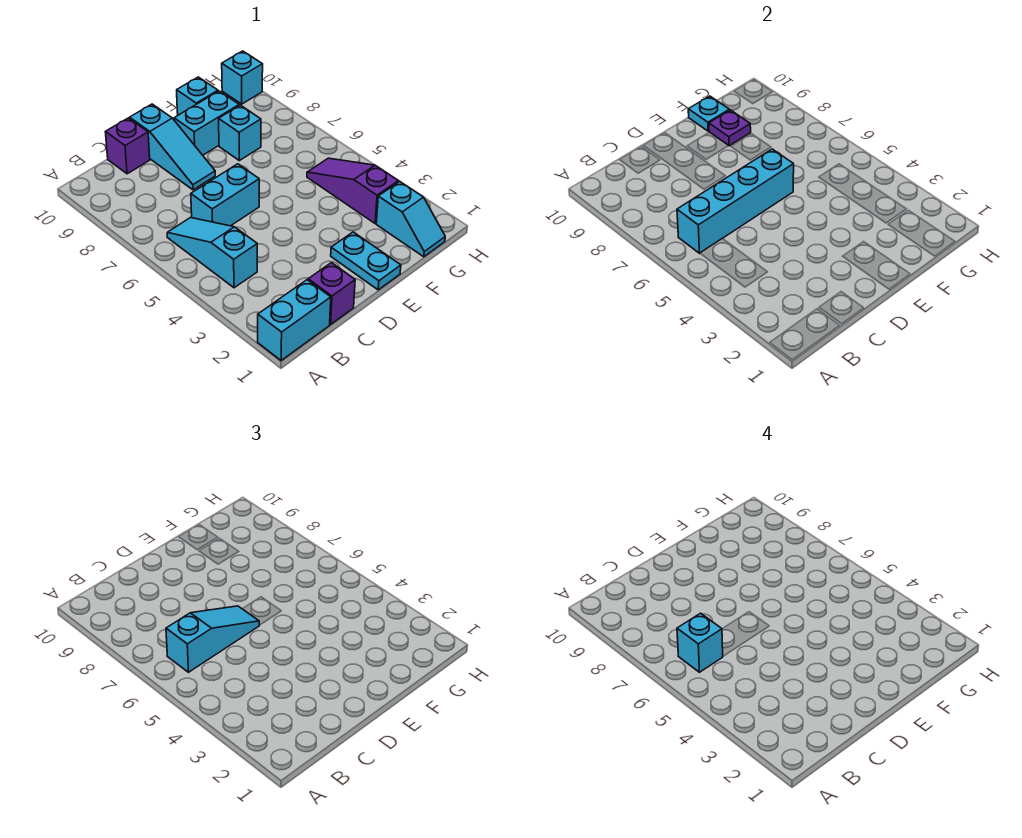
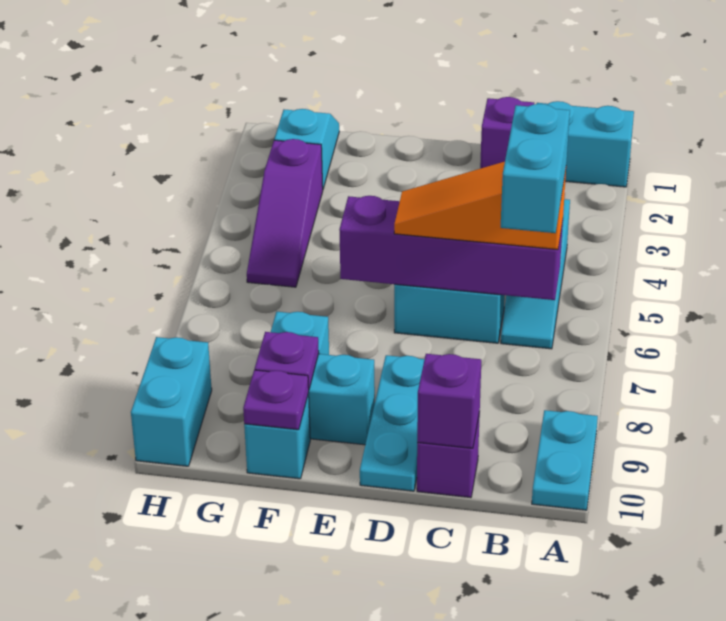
cyan brick B6:E6 level 2 -> purple brick B6:E6 level 2
cyan slope B6:D6 level 3 top B -> orange slope B6:D6 level 3 top B
cyan brick B6 level 4 -> cyan brick B6:B7 level 4
none -> purple brick C10 level 2
cyan slope D8:D10 level 1 top 10 -> cyan plate D8:D10 level 1
cyan plate E1:E2 level 1 -> cyan plate A9:A10 level 1
cyan plate F10 level 2 -> purple plate F10 level 2
cyan brick H10 level 1 -> cyan brick H9:H10 level 1

